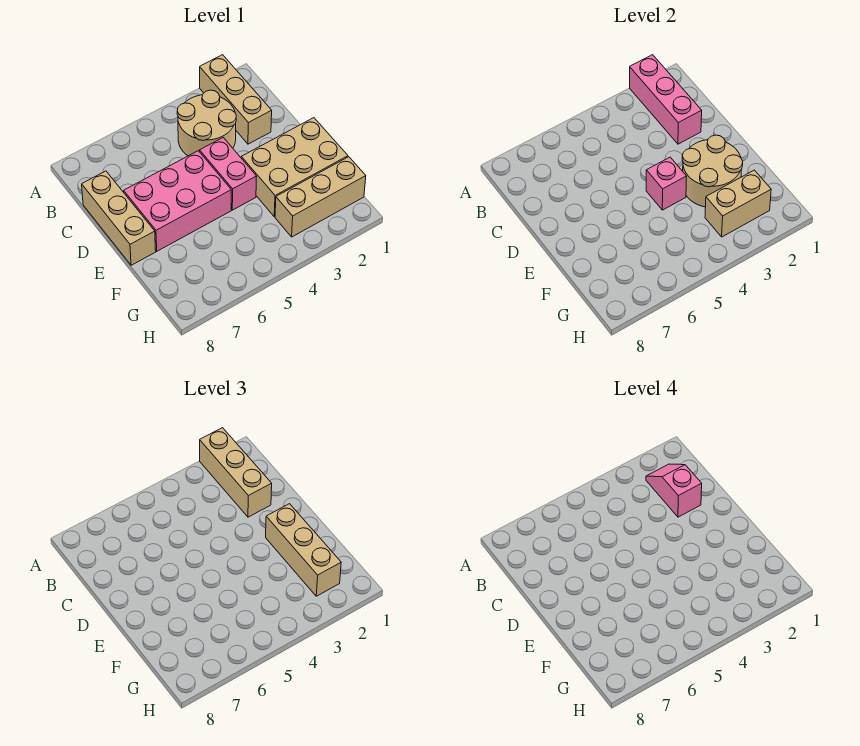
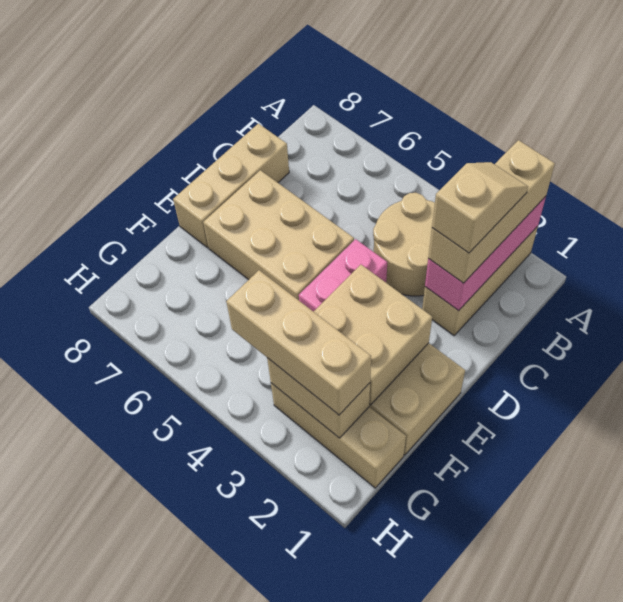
pink slope B2:C2 level 4 top C -> tan slope B2:C2 level 4 top C
pink brick D5:E7 level 1 -> tan brick D5:E7 level 1
tan round brick E2:F3 level 2 -> tan brick E2:F3 level 2
tan brick E2:G2 level 3 -> tan brick G2:G4 level 3
pink brick E4 level 2 -> none

